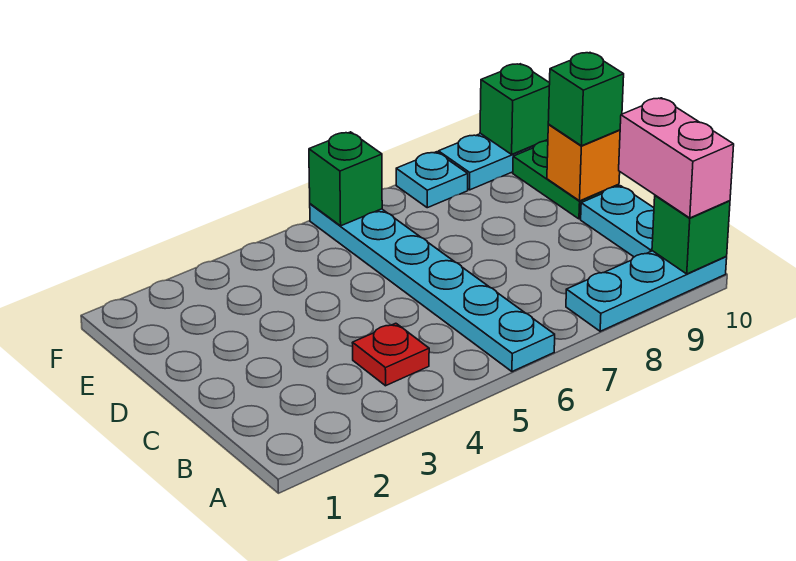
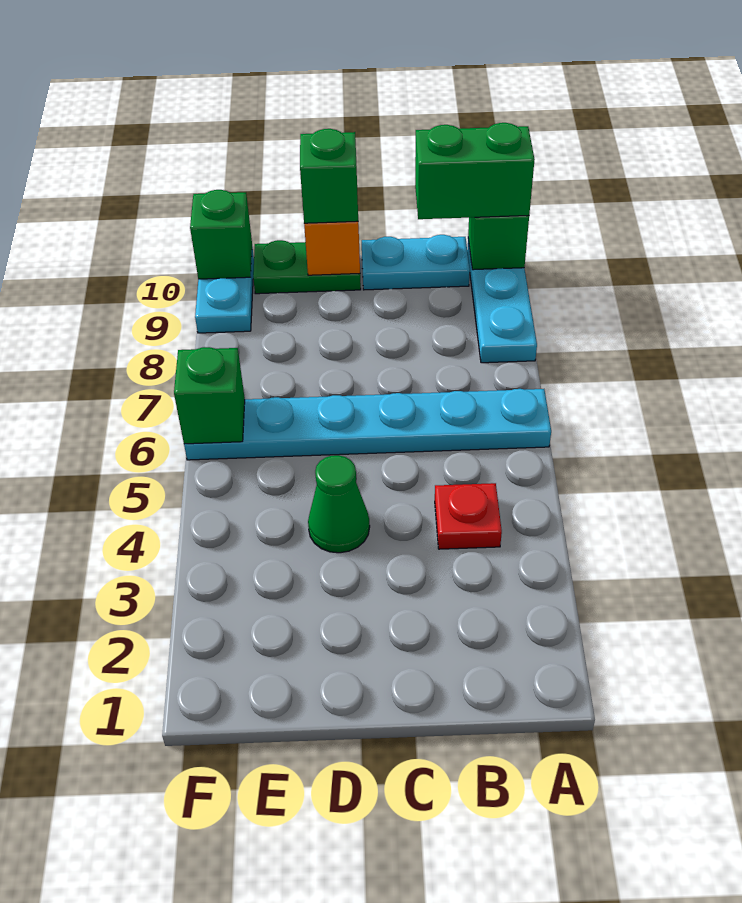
pink brick A10:B10 level 3 -> green brick A10:B10 level 3
none -> green cone D4 level 1
cyan plate F8 level 1 -> none

